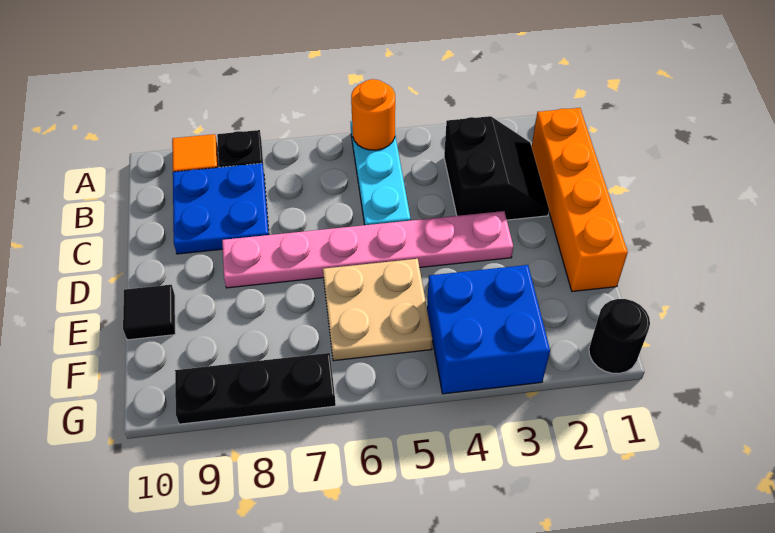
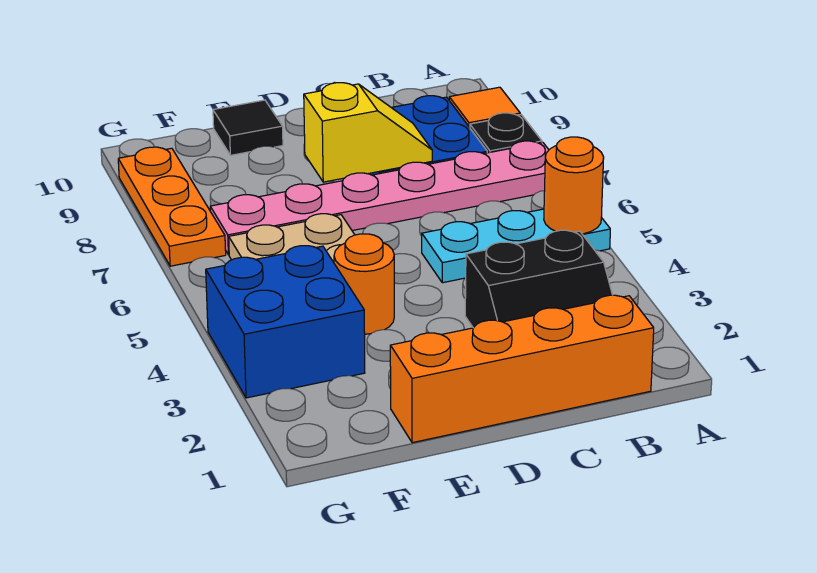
none -> yellow slope C8:D8 level 2 top D
pink plate D3:D8 level 1 -> pink plate A7:F7 level 1
none -> orange round brick E4 level 1
black round brick G1 level 1 -> none
black plate G7:G9 level 1 -> orange plate G7:G9 level 1

